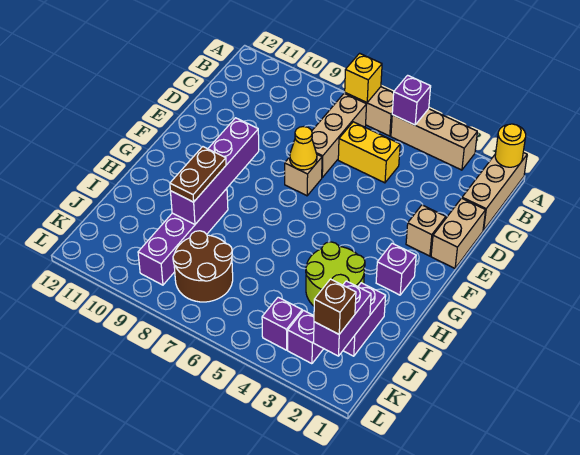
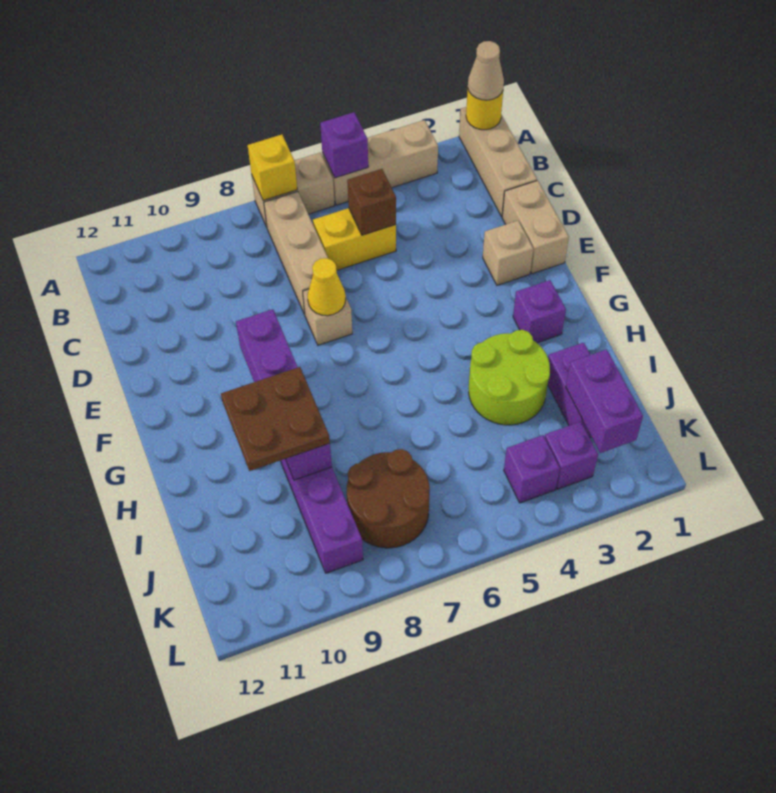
none -> tan cone A1 level 3
brown plate H9:I9 level 3 -> brown plate H9:I10 level 3
brown brick K2 level 3 -> brown brick C5 level 2

